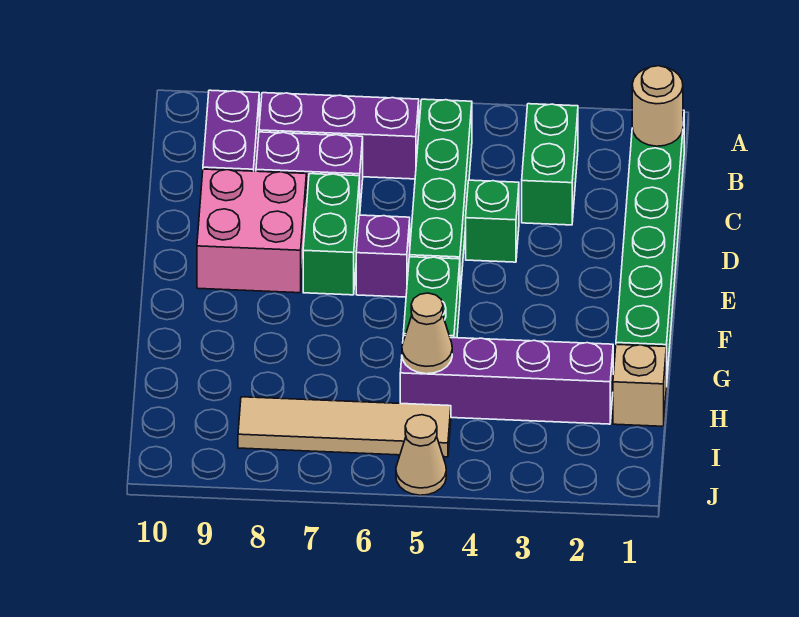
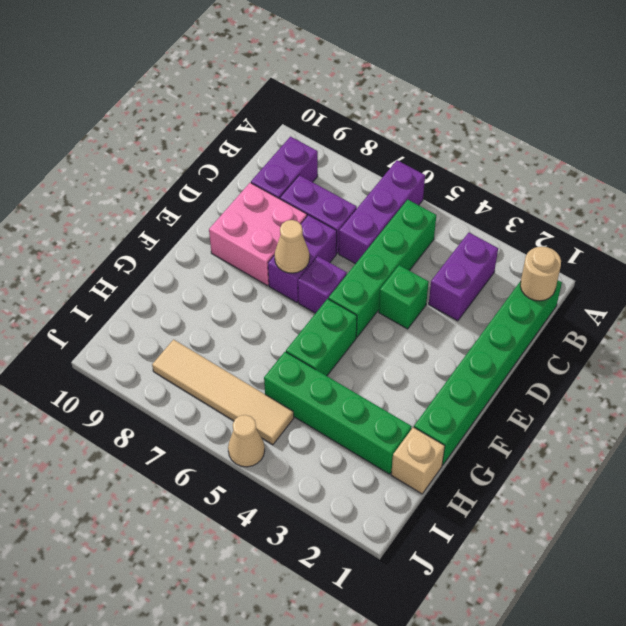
green brick B3:C3 level 1 -> purple brick B3:C3 level 1
purple brick B6:B8 level 1 -> purple brick A6:C6 level 1
green brick D7:E7 level 1 -> purple brick D7:E7 level 1
purple brick H2:H5 level 1 -> green brick H2:H5 level 1
tan cone H5 level 2 -> tan cone E7 level 2

